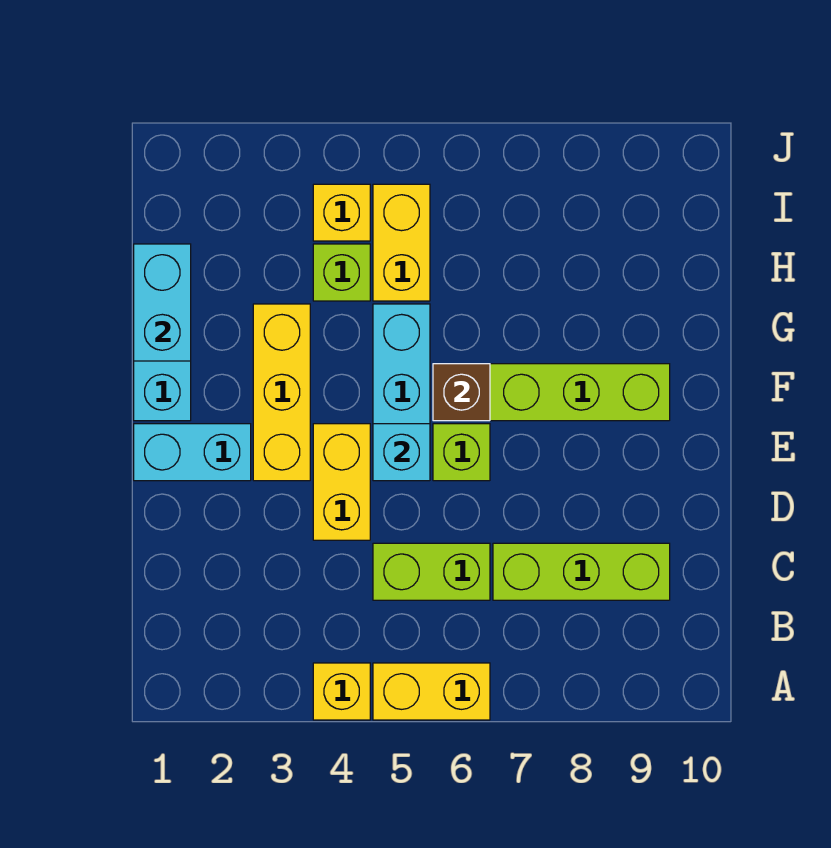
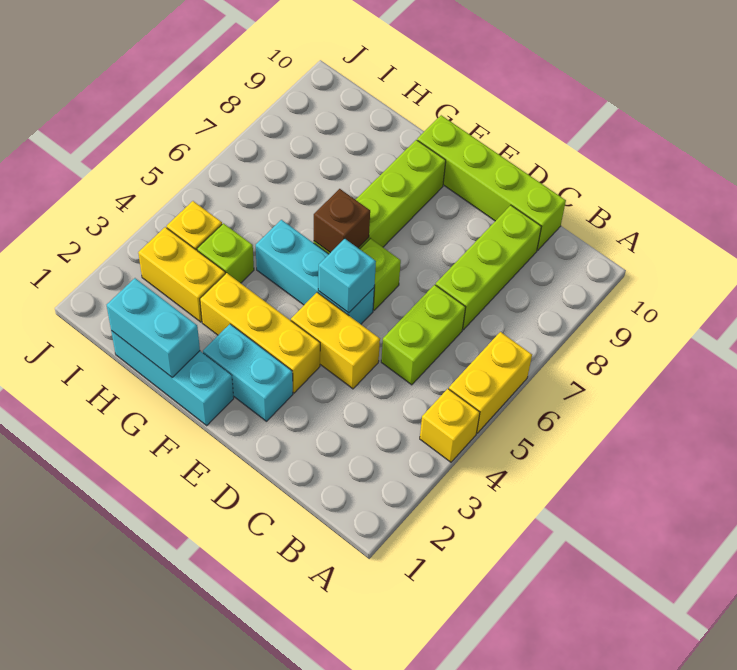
none -> lime brick C10:F10 level 1
cyan brick E1:E2 level 1 -> cyan brick E2:F2 level 1
yellow brick H5:I5 level 1 -> yellow brick H3:I3 level 1

